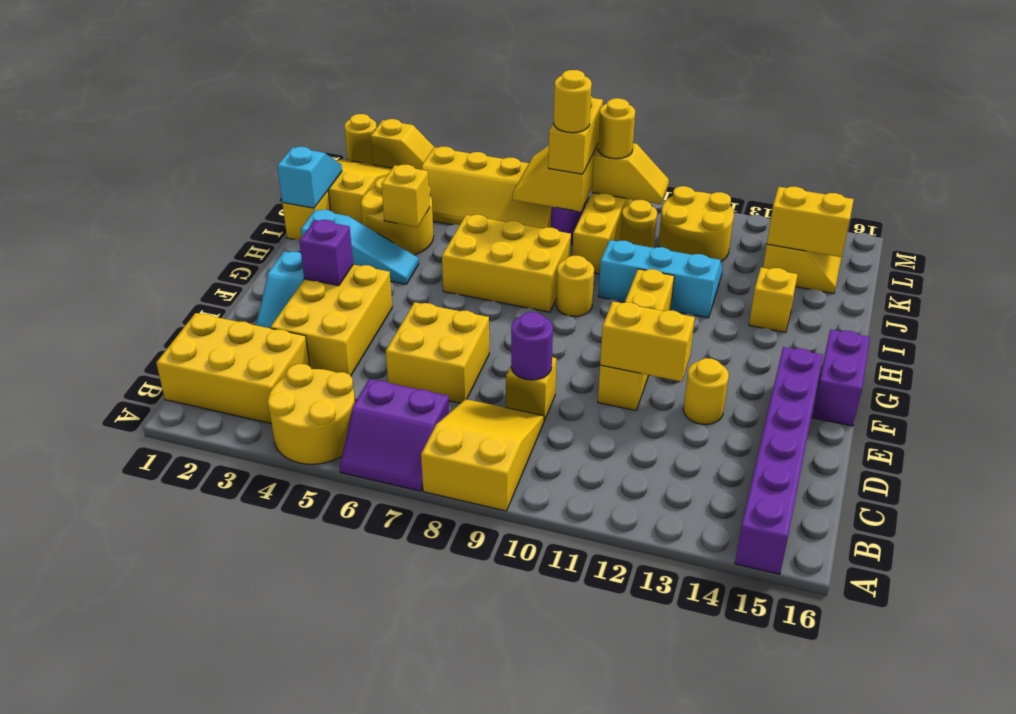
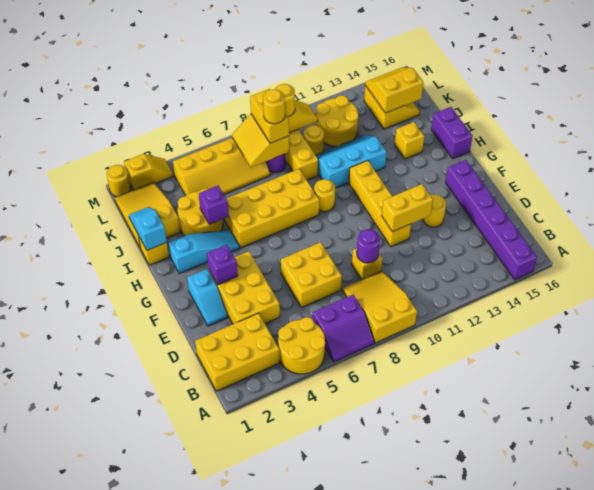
purple brick F16:G16 level 1 -> purple brick H16:I16 level 1
yellow brick H6:I8 level 1 -> yellow brick H5:I8 level 1
yellow brick I4 level 2 -> purple brick I4 level 2

